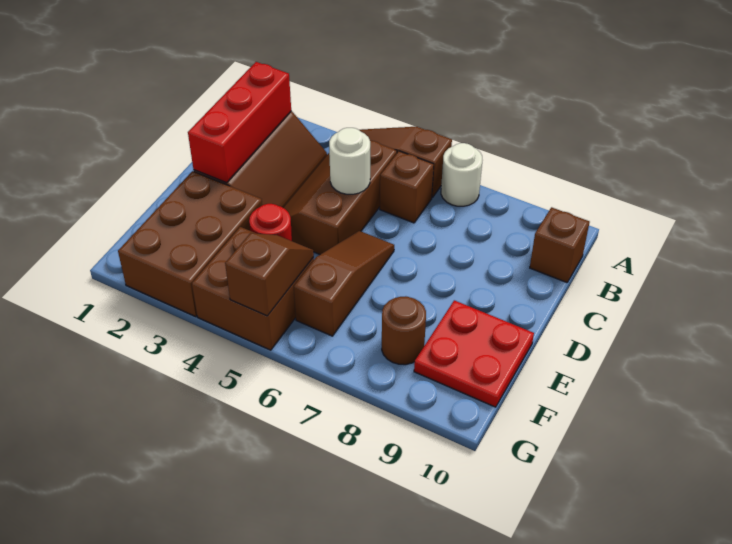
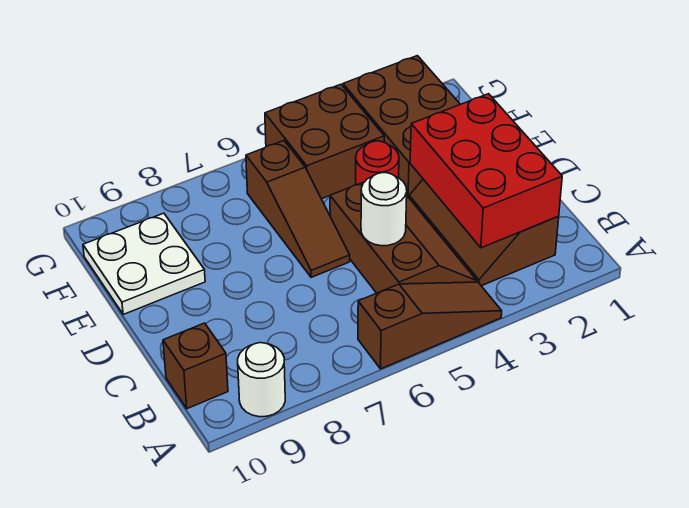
white round brick A7 level 1 -> white round brick A9 level 1
red brick B2:D2 level 2 -> red brick B2:D3 level 2
brown brick B6 level 1 -> none
red plate E9:F10 level 1 -> white plate E9:F10 level 1
brown slope F5:G5 level 2 top G -> none
brown round brick F8 level 1 -> none

